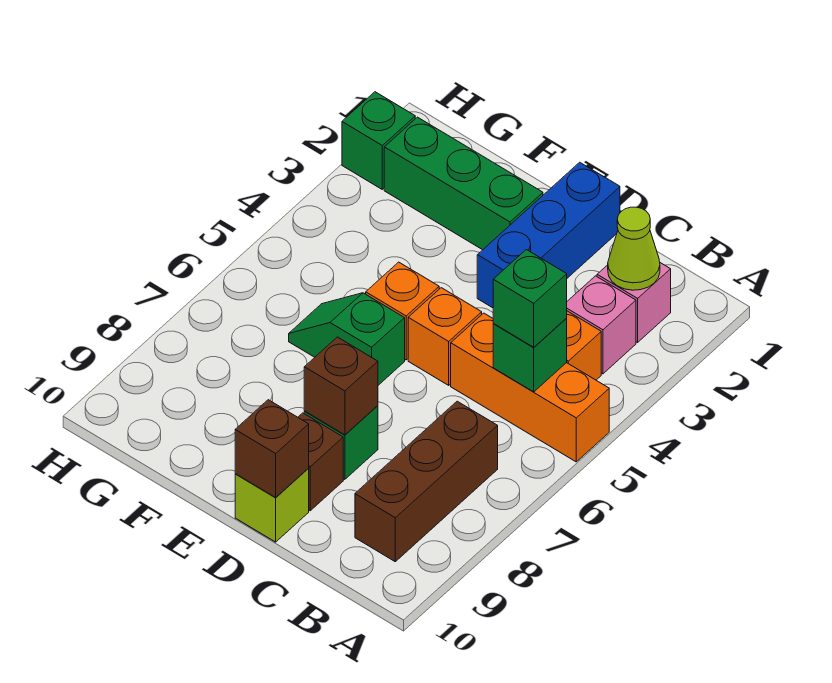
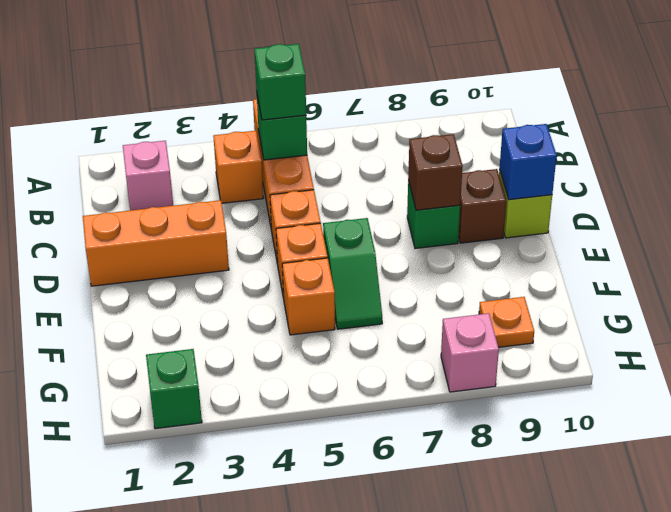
lime cone B2 level 2 -> none
pink brick B3 level 1 -> pink brick H8 level 1
brown brick B7:B9 level 1 -> none
blue brick D1:D3 level 1 -> orange brick D1:D3 level 1
brown brick D10 level 2 -> blue brick D10 level 2
green brick E2:G2 level 1 -> none
none -> orange brick F5 level 1
none -> orange plate G9 level 1

